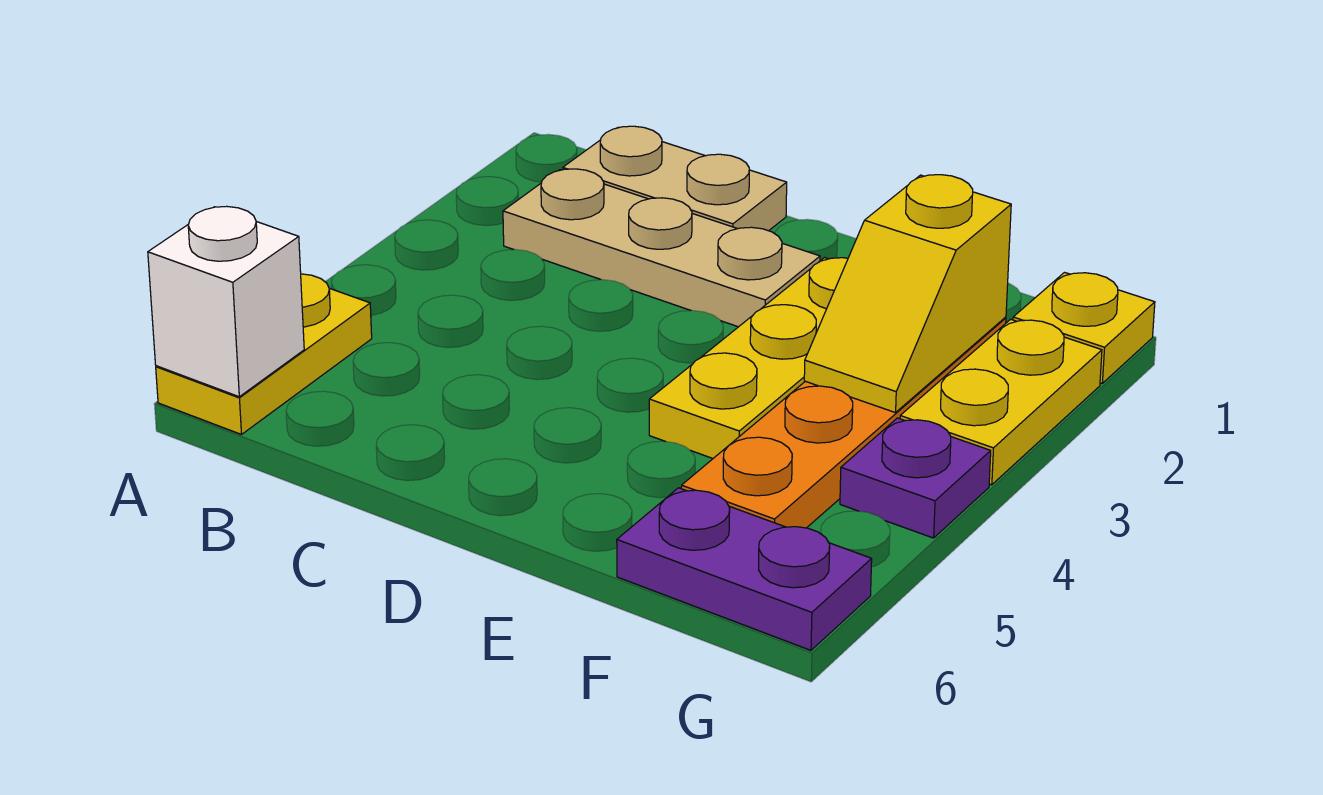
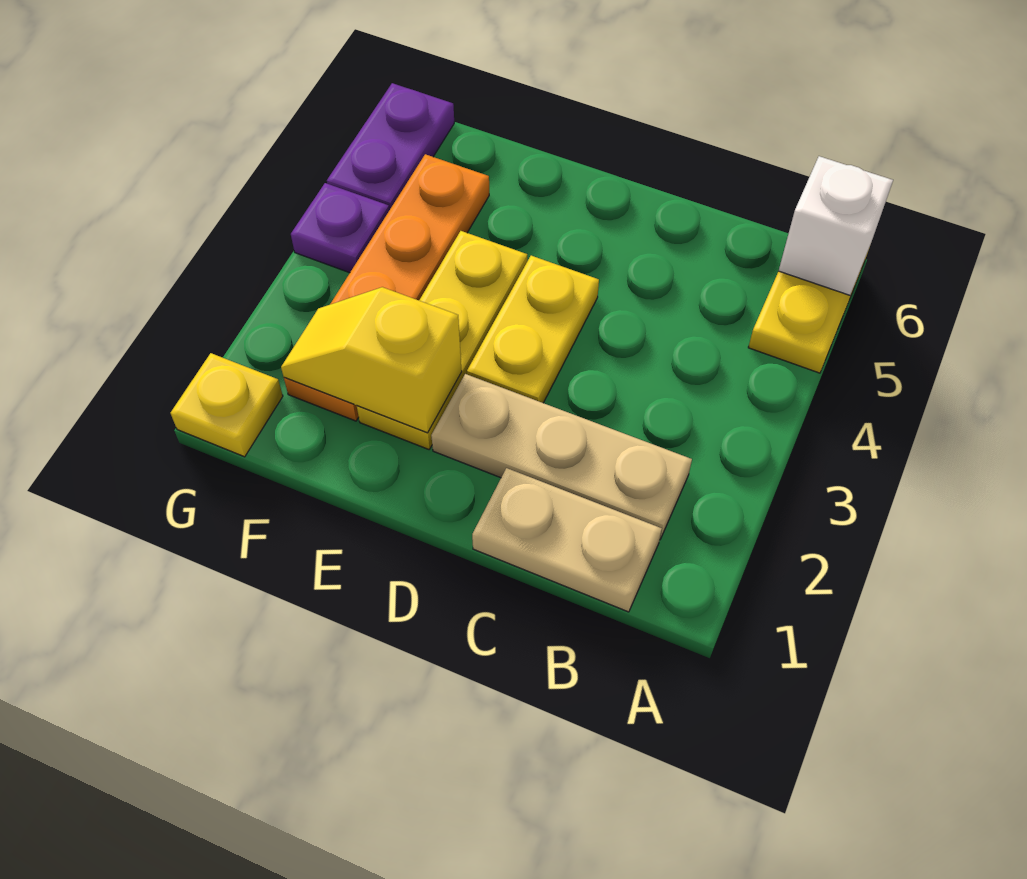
yellow slope F2:F3 level 2 top 2 -> yellow slope E2:F2 level 2 top E
purple plate F6:G6 level 1 -> purple plate G5:G6 level 1
yellow plate G2:G3 level 1 -> yellow plate D3:D4 level 1

